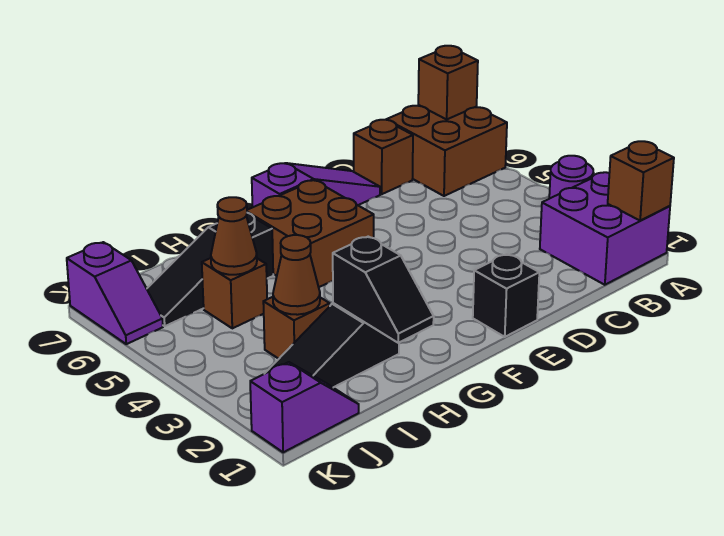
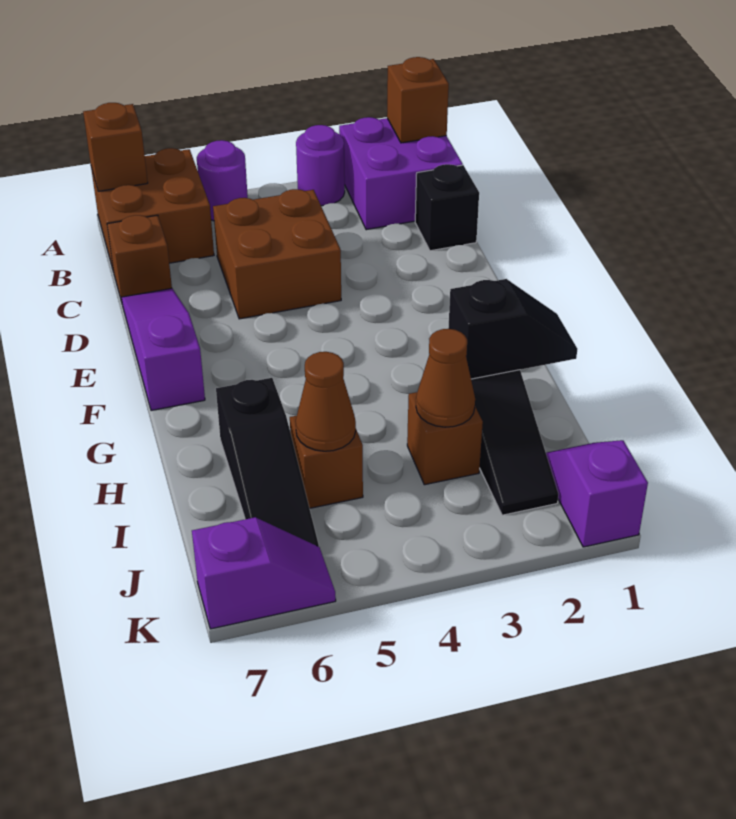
none -> purple round brick A5 level 1
black brick E1 level 1 -> black brick C1 level 1
brown brick F5:G6 level 1 -> brown brick C4:D5 level 1

